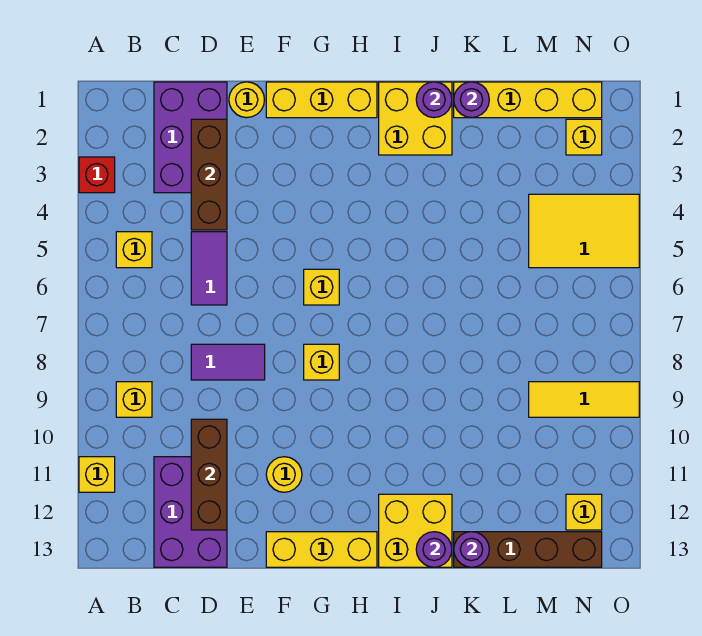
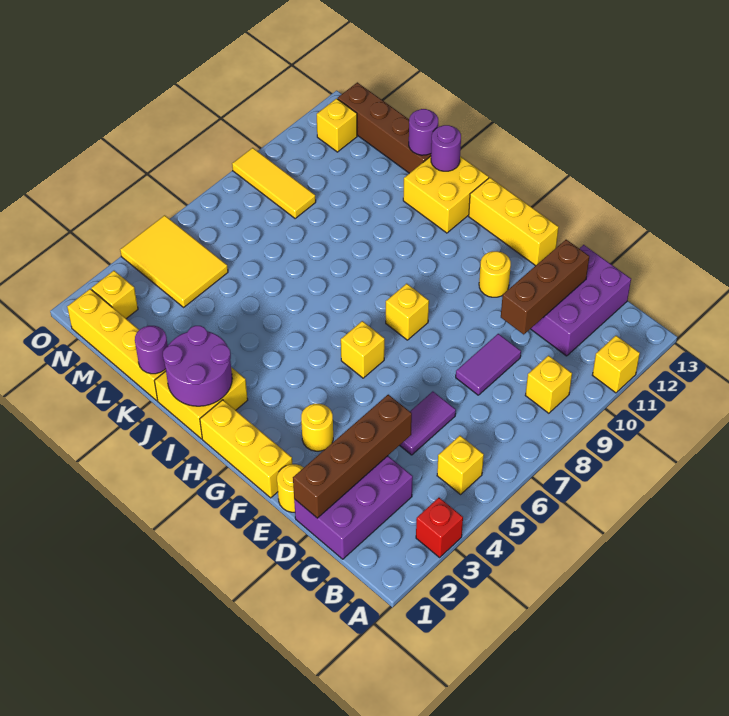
brown brick D2:D4 level 2 -> brown brick D1:D4 level 2
purple tile D8:E8 level 1 -> purple tile D8:D9 level 1
none -> yellow round brick F3 level 1
purple round brick J1 level 2 -> purple round brick I1:J2 level 2

